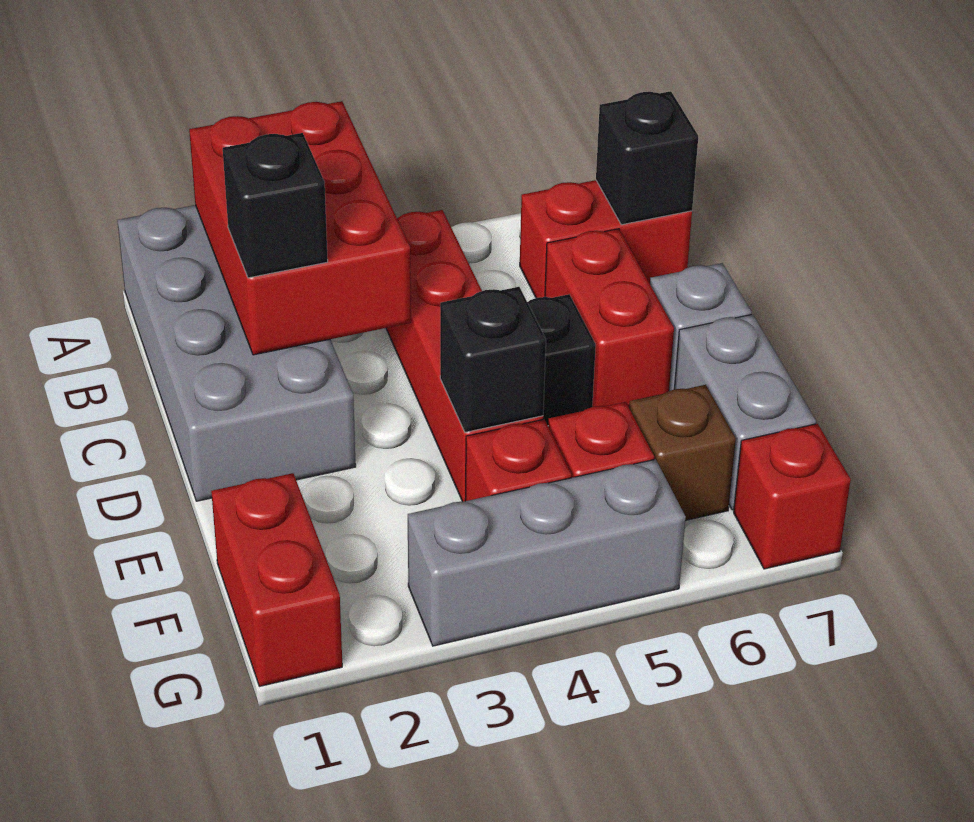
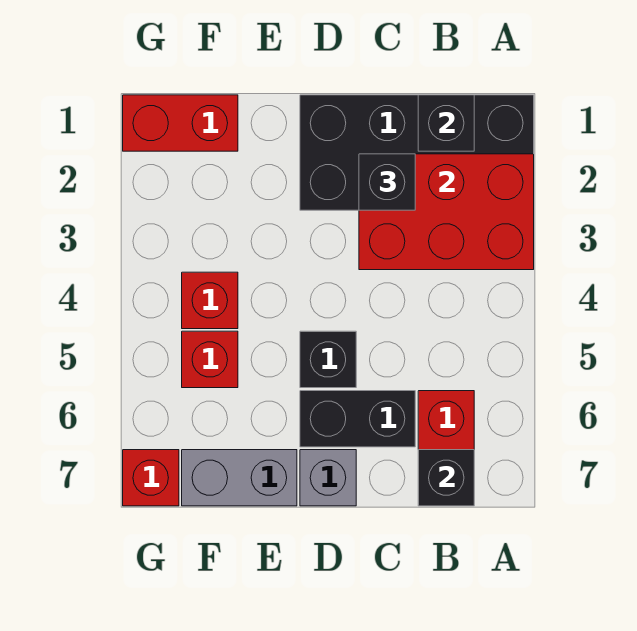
grey brick A1:D2 level 1 -> black brick A1:D2 level 1
red brick B4:E4 level 1 -> none
red brick C6:D6 level 1 -> black brick C6:D6 level 1
black brick E4 level 2 -> black brick B1 level 2
brown brick F6 level 1 -> none
grey brick G3:G5 level 1 -> none

